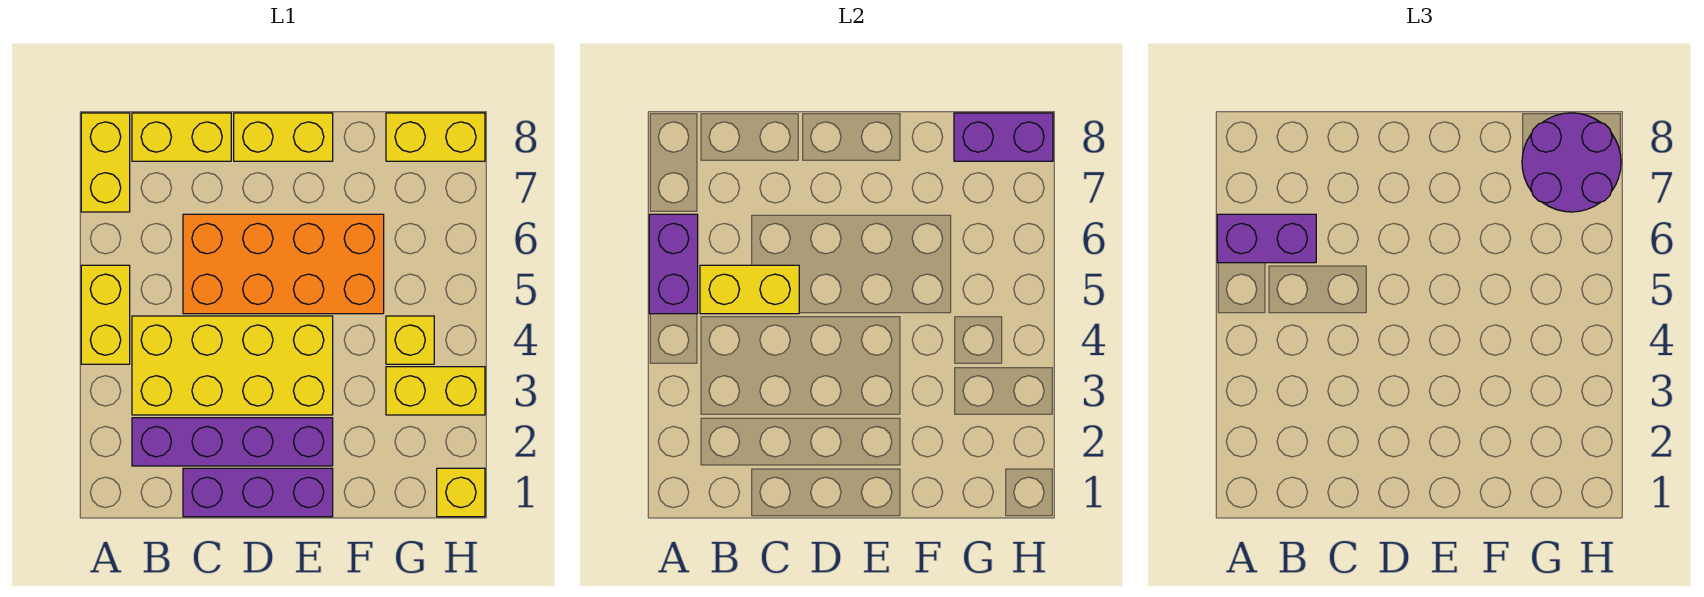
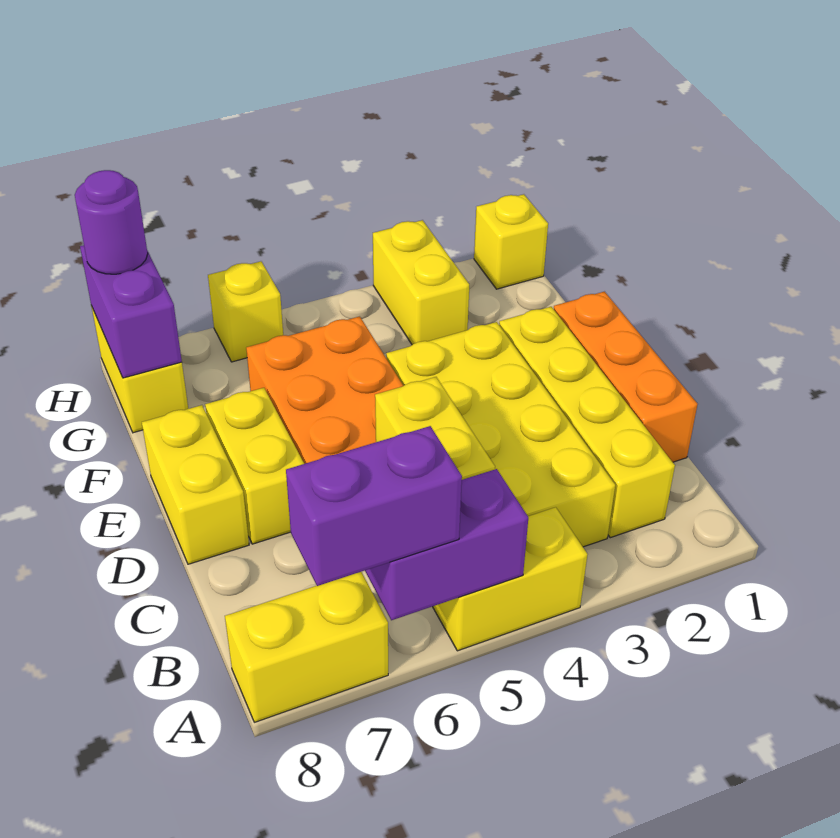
purple brick A6:B6 level 3 -> purple brick A6:A7 level 3
purple brick B2:E2 level 1 -> yellow brick B2:E2 level 1
yellow brick B8:C8 level 1 -> yellow brick D7:E7 level 1
purple brick C1:E1 level 1 -> orange brick C1:E1 level 1
yellow brick G4 level 1 -> yellow brick H6 level 1
purple round brick G7:H8 level 3 -> purple round brick H8 level 3

